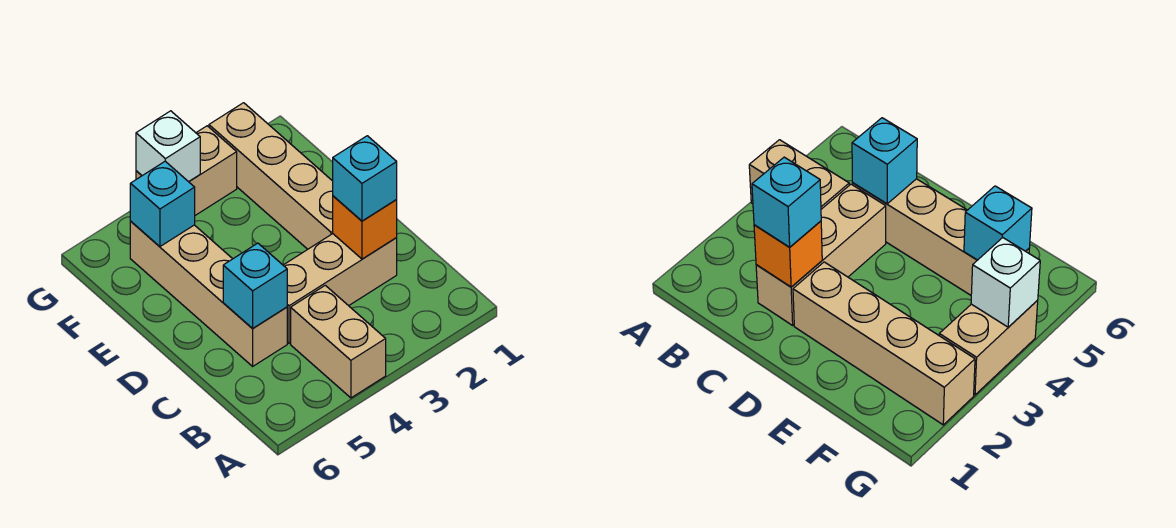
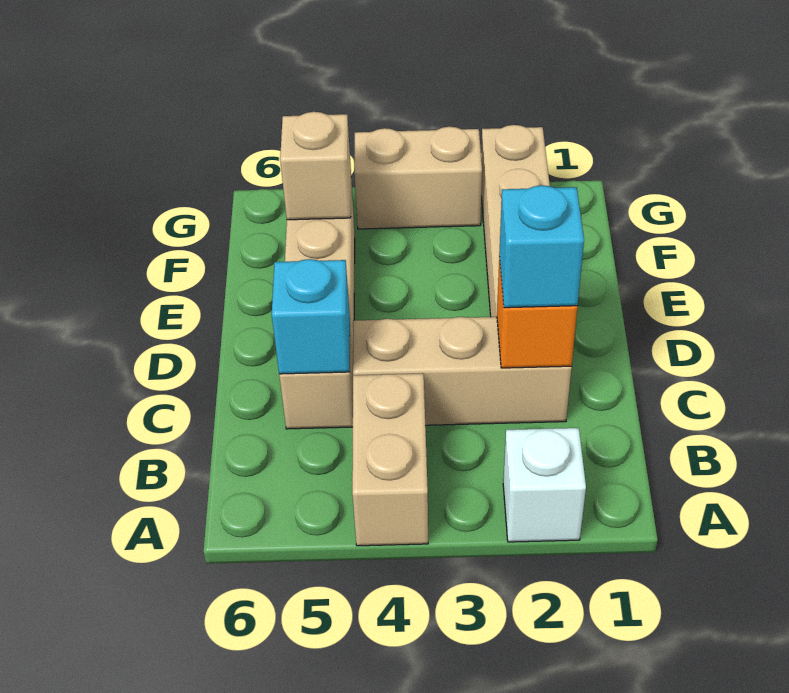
cyan brick F5 level 2 -> tan brick F5 level 2
white brick G4 level 2 -> white brick A2 level 1

